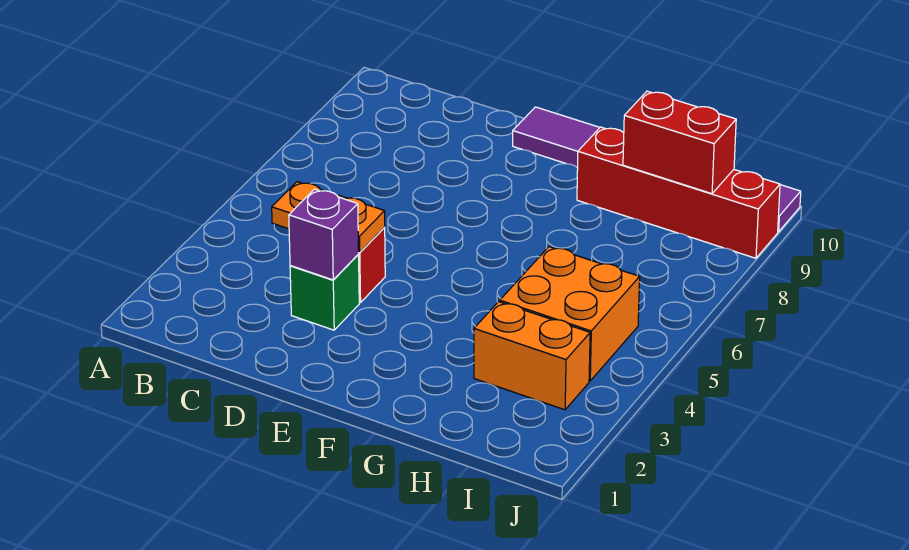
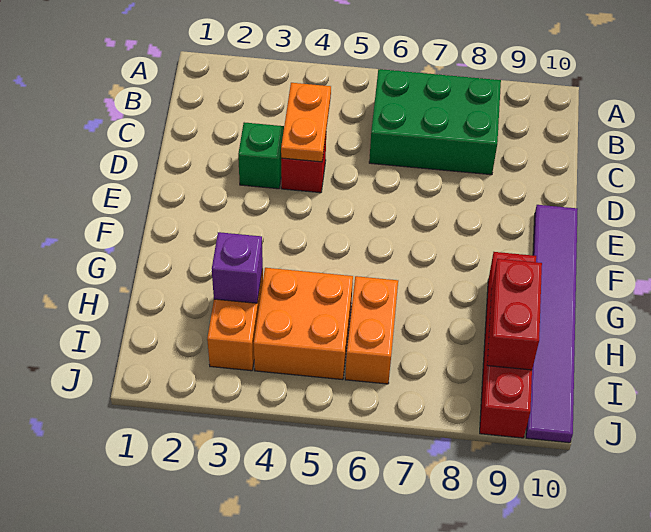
none -> green brick B6:C8 level 1
purple brick D3 level 2 -> purple brick H3 level 2
none -> orange brick H6:I6 level 1

